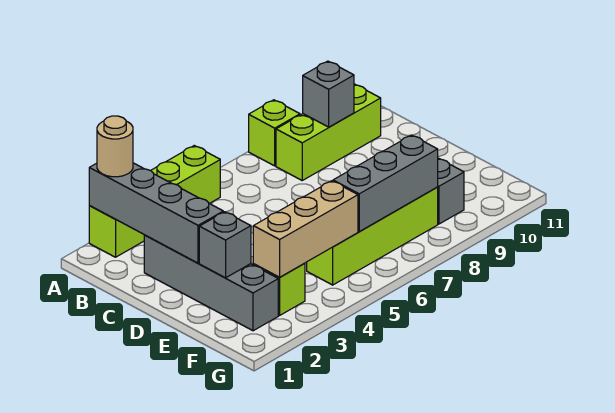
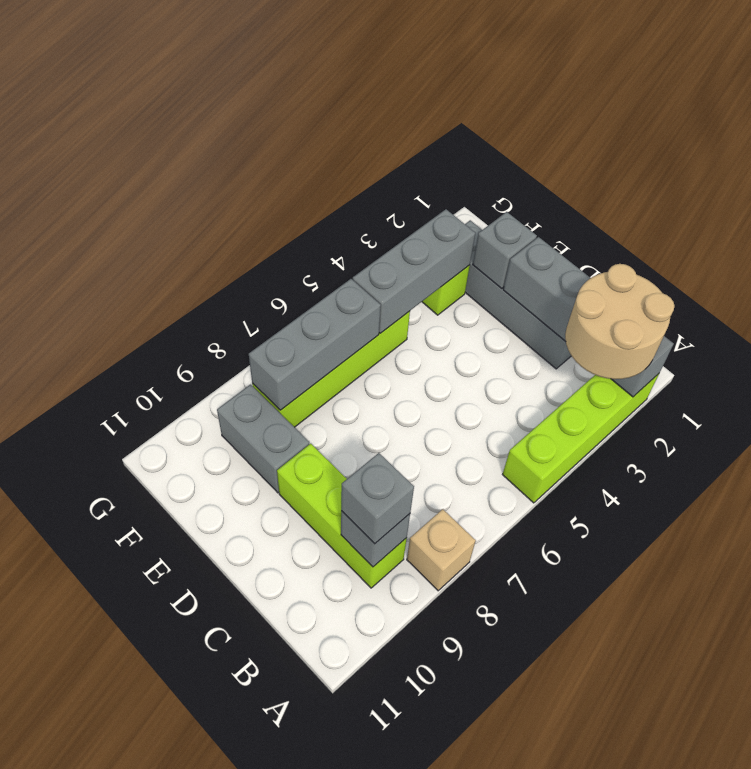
tan round brick A2 level 3 -> tan round brick A2:B3 level 3
lime brick A8 level 1 -> tan brick A8 level 1
lime brick B8:B10 level 1 -> lime brick B9:D9 level 1
none -> grey brick B9 level 3
tan brick F3:F5 level 2 -> grey brick F3:F5 level 2

